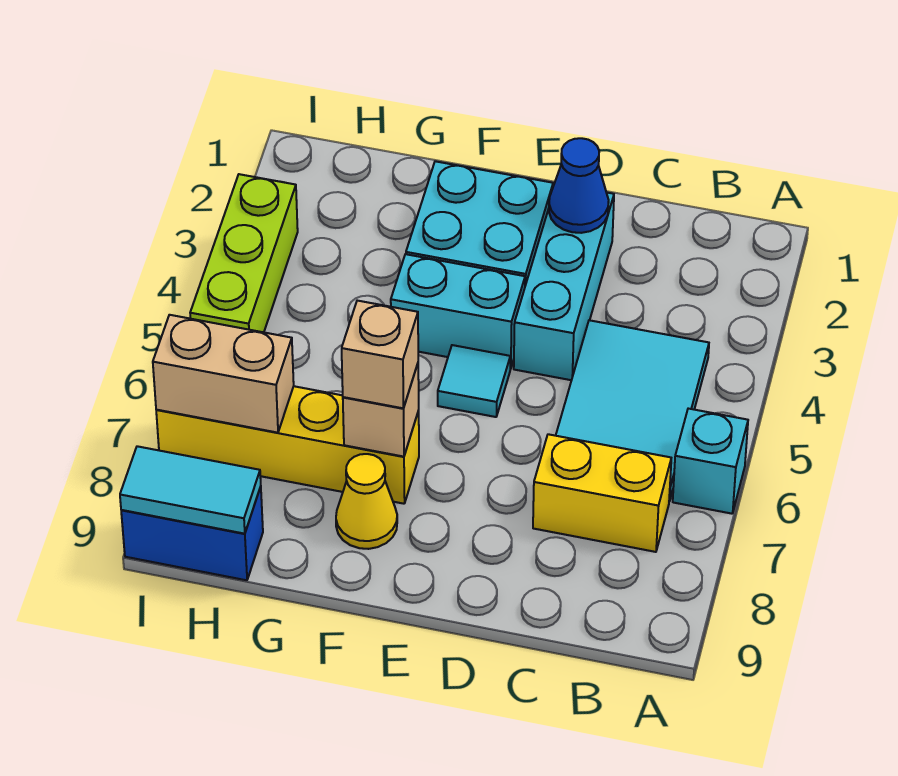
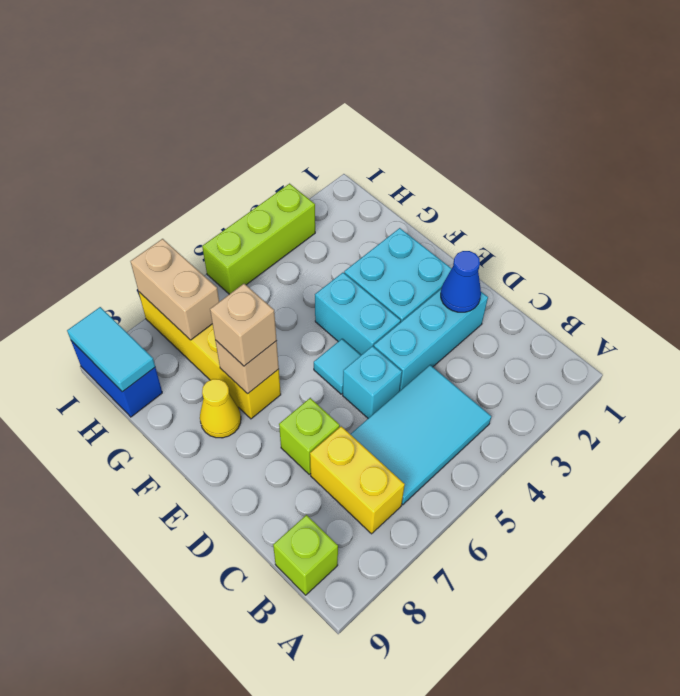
cyan brick A6 level 1 -> cyan brick D5 level 1
none -> lime brick B9 level 1
none -> lime brick D7 level 1

